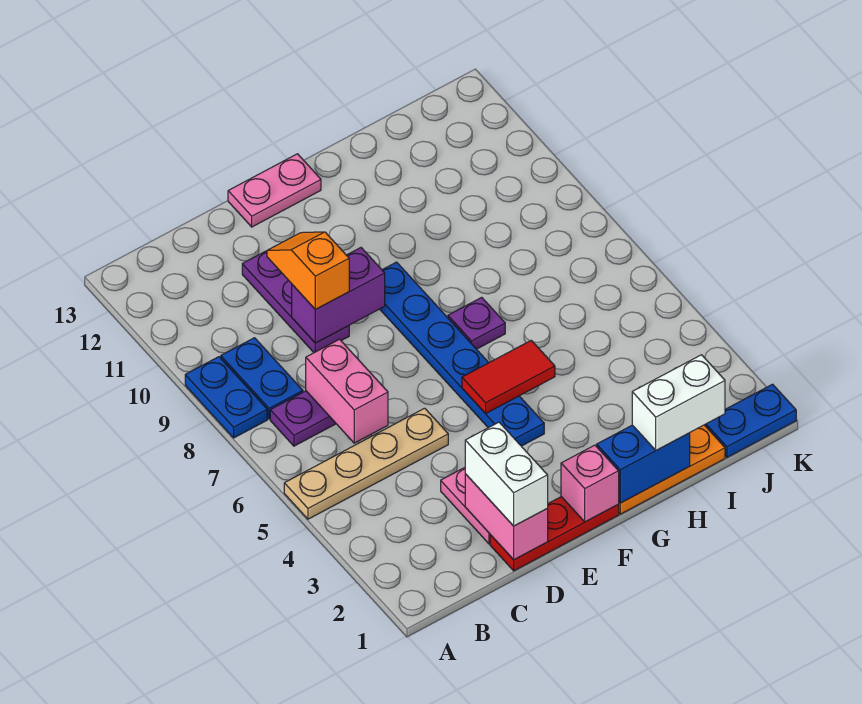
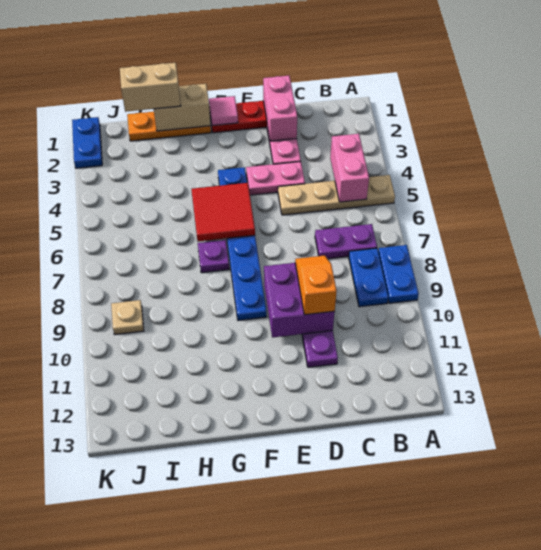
pink brick C6:C7 level 2 -> pink brick B4:B5 level 2
white brick D1:D2 level 3 -> none
purple brick D9:E9 level 2 -> purple brick D9:E10 level 2
orange slope D9:D10 level 3 top 9 -> orange slope D9:D10 level 3 top 10
pink plate E13:F13 level 1 -> pink plate D4:E4 level 1
pink brick F1 level 2 -> pink tile F1 level 2
red tile F5:G5 level 2 -> red tile F5:G6 level 2
blue brick G1:H1 level 2 -> tan brick G1:H1 level 2
white brick H1:I1 level 3 -> tan brick H1:I1 level 3
blue plate J1:K1 level 1 -> blue plate K1:K2 level 1
none -> tan plate J9 level 1

